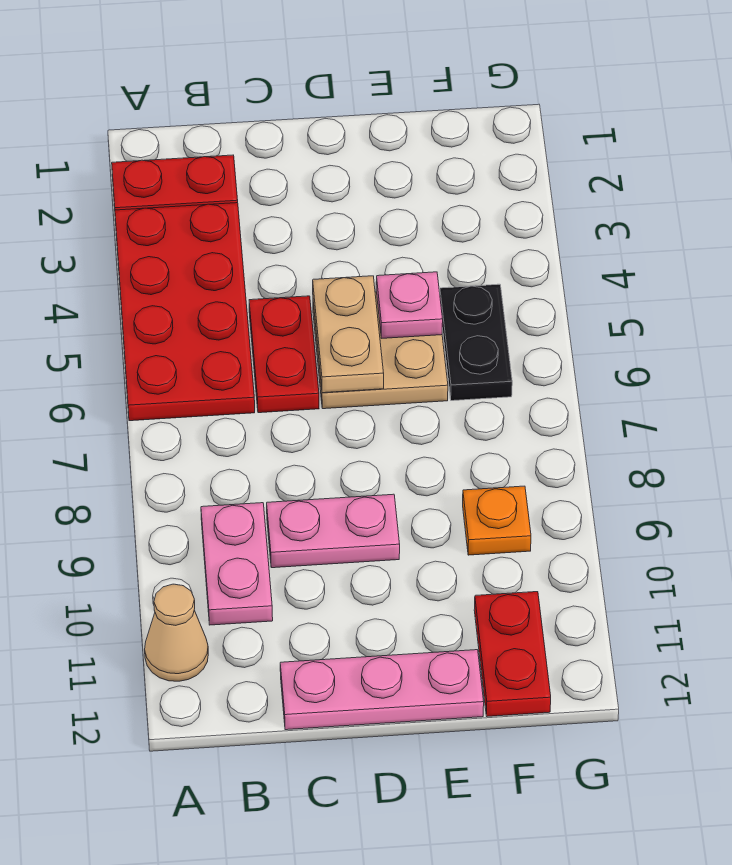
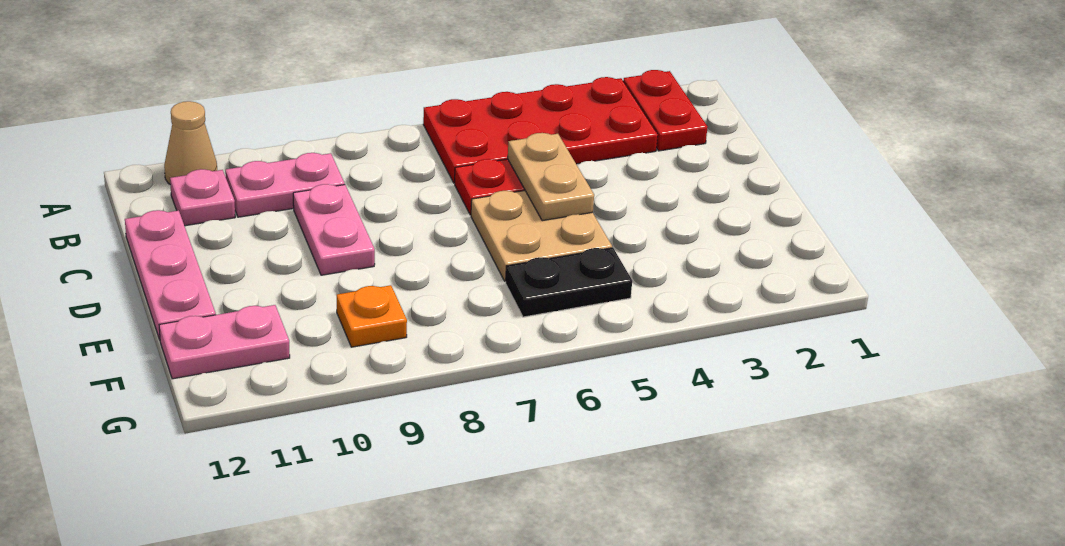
tan plate D5:D6 level 2 -> tan plate C5:D5 level 2
pink plate E5 level 2 -> pink plate B11 level 1
red plate F11:F12 level 1 -> pink plate F11:F12 level 1

